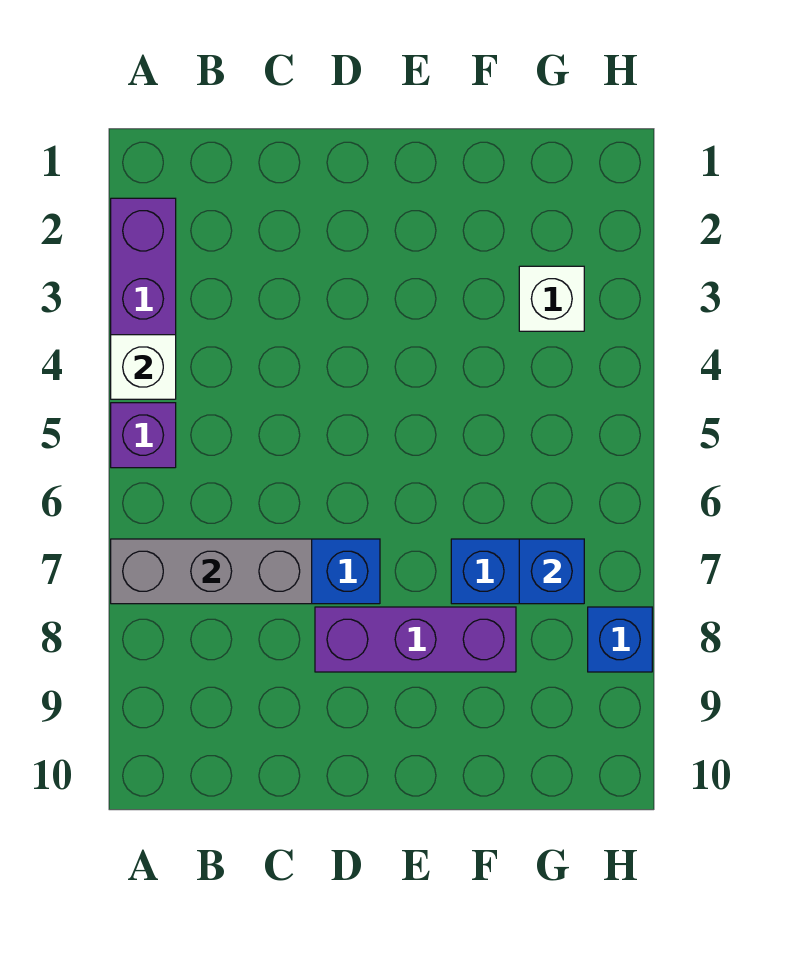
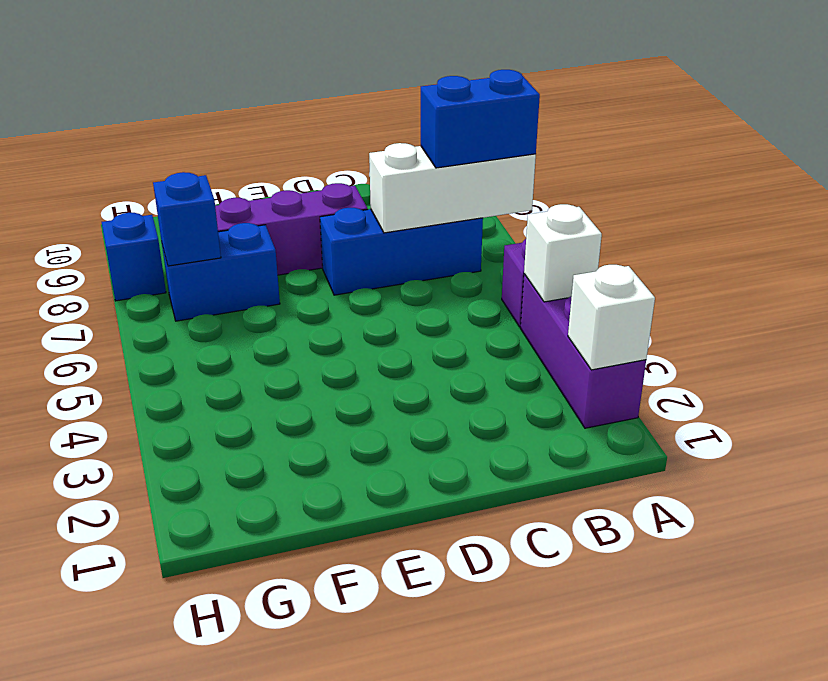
grey brick A7:C7 level 2 -> white brick A7:C7 level 2
none -> blue brick A7:B7 level 3
white brick G3 level 1 -> white brick A2 level 2

